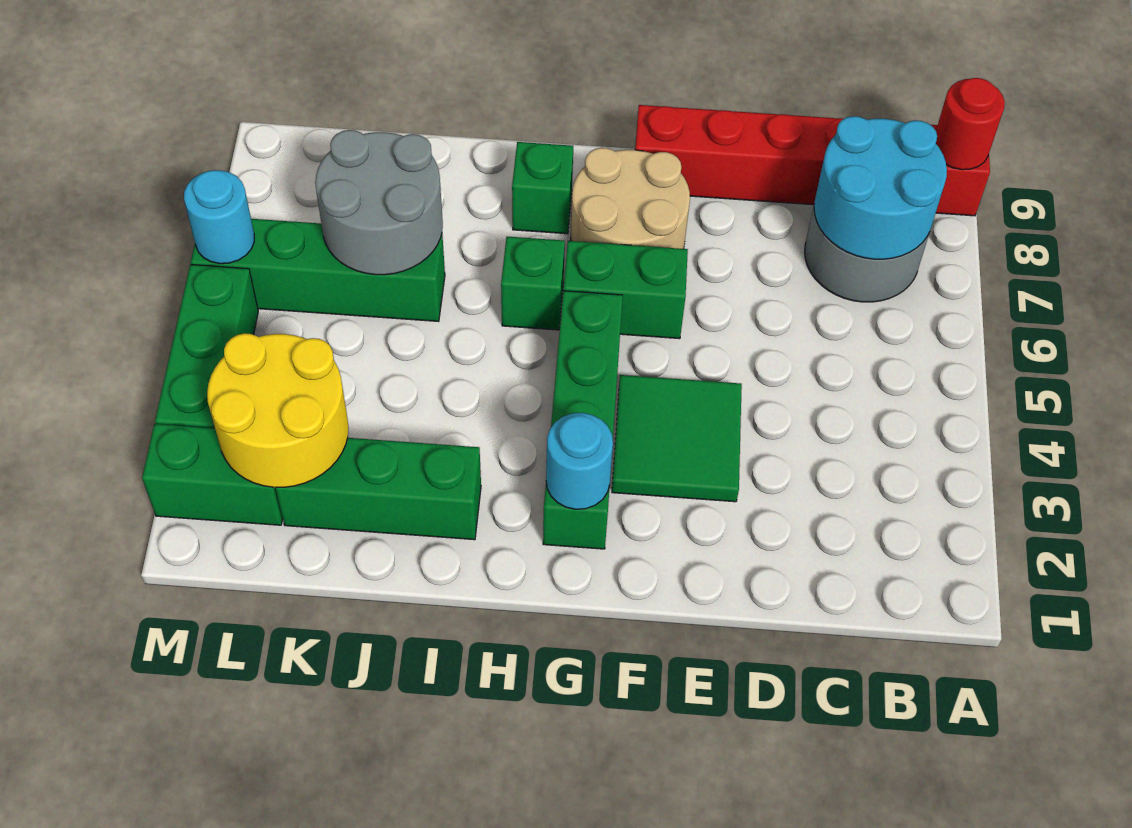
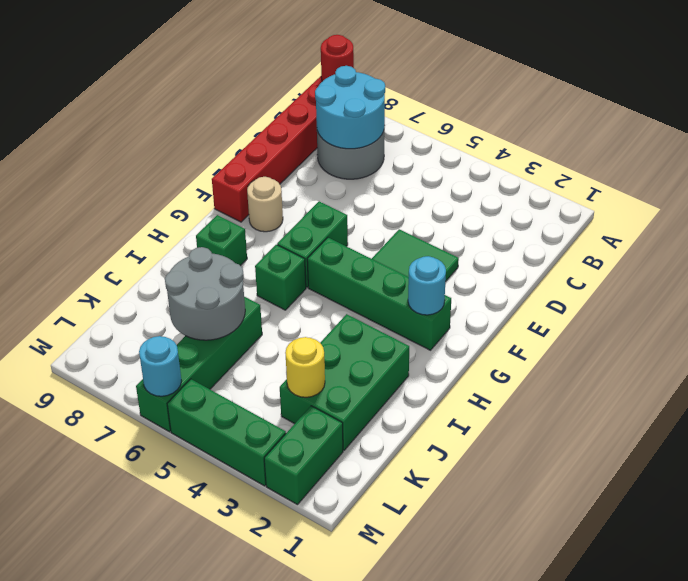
tan round brick F7:G8 level 1 -> tan round brick F8 level 1
green brick I2:K2 level 1 -> green brick I2:K3 level 1
yellow round brick K2:L3 level 2 -> yellow round brick K3 level 2

